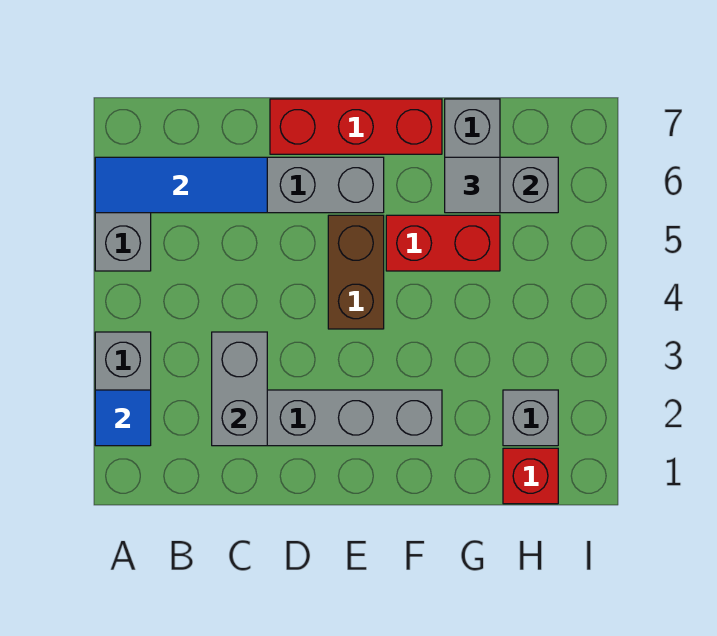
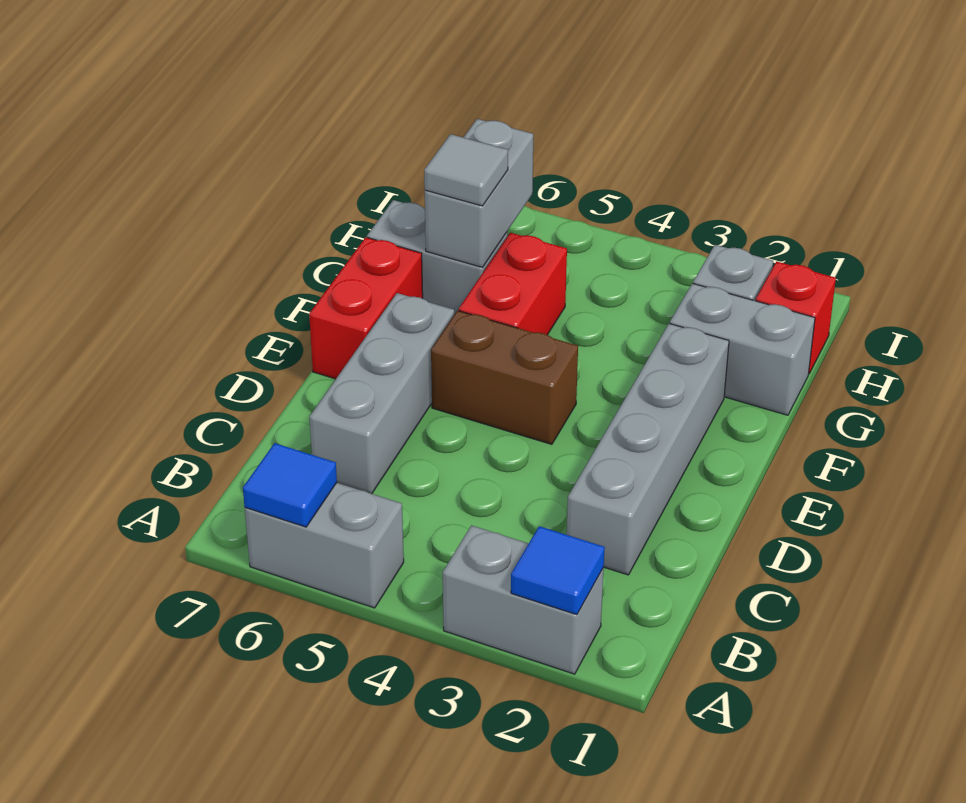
blue tile A6:C6 level 2 -> blue tile A6 level 2
grey brick C2:C3 level 2 -> grey brick G1:G2 level 1
red brick D7:F7 level 1 -> red brick E7:F7 level 1

